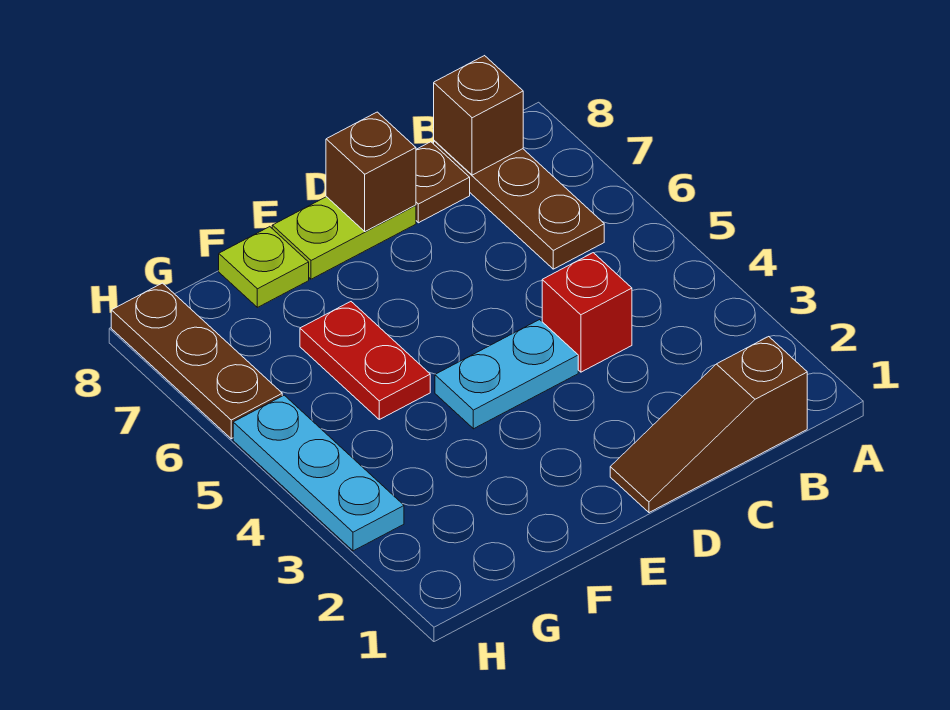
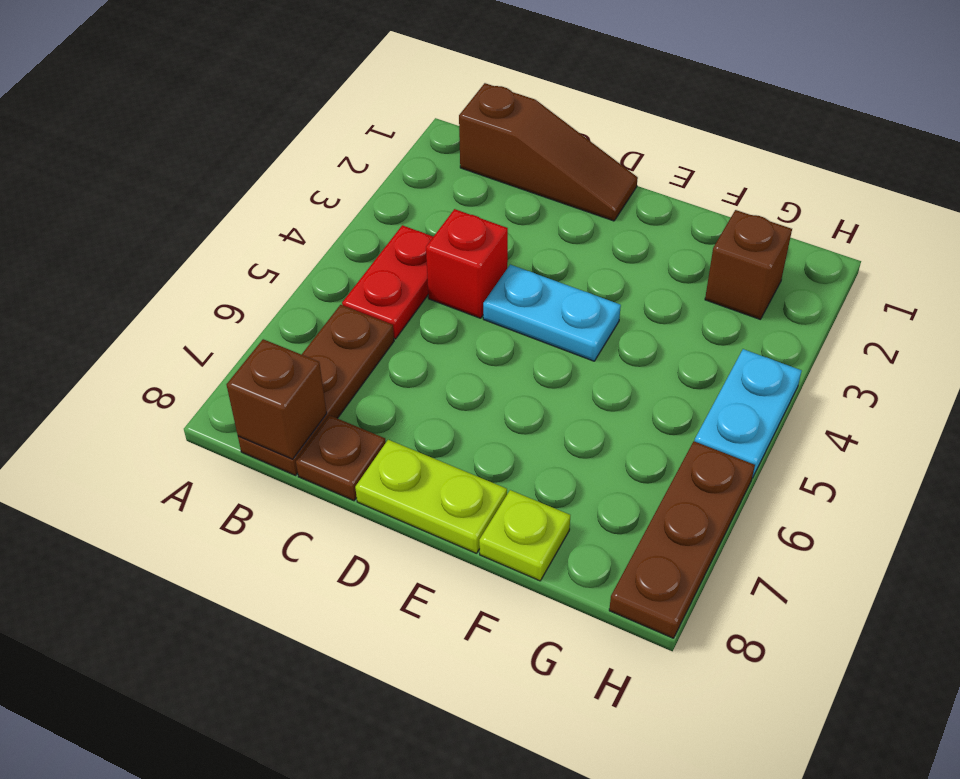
brown brick D8 level 2 -> brown brick G2 level 1
red plate F5:F6 level 1 -> red plate B4:B5 level 1
cyan plate H3:H5 level 1 -> cyan plate H4:H5 level 1

